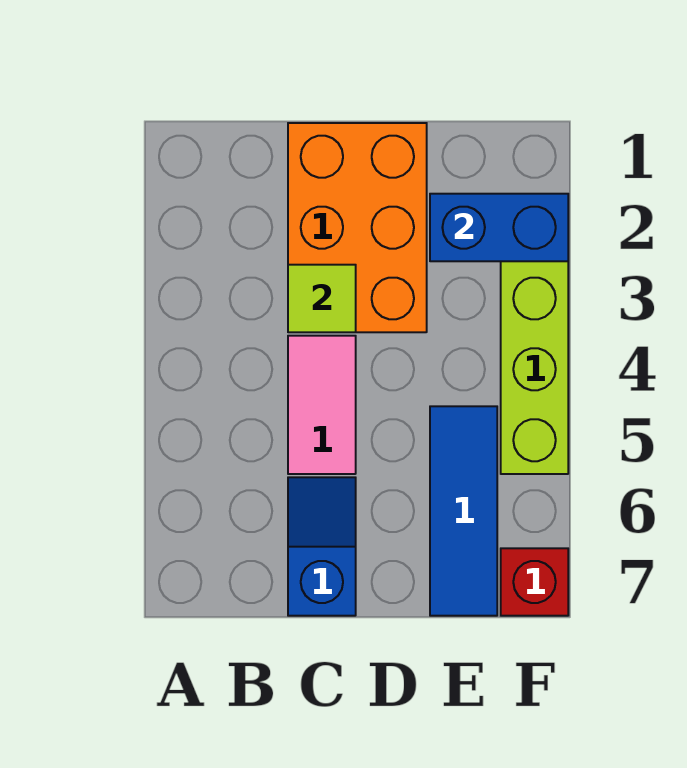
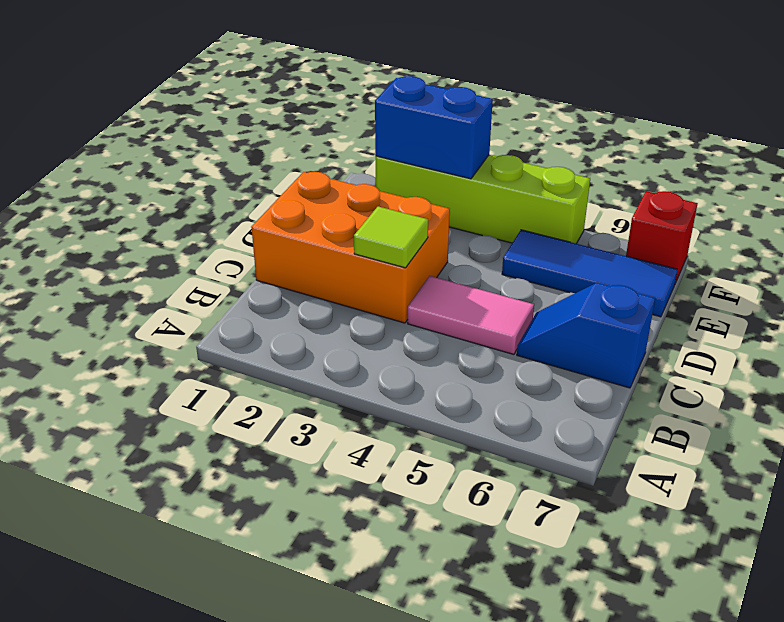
blue brick E2:F2 level 2 -> blue brick F2:F3 level 2

